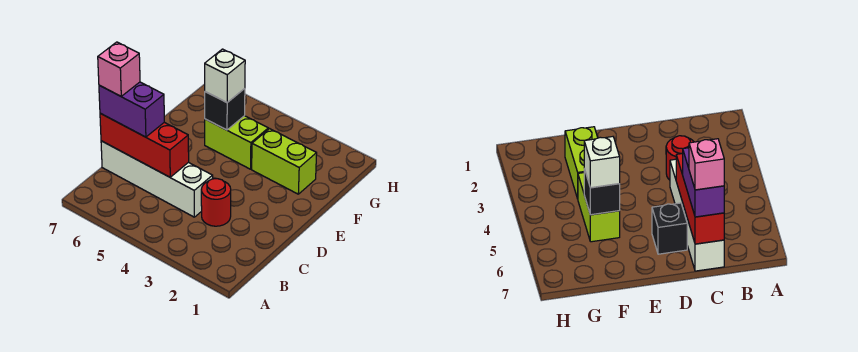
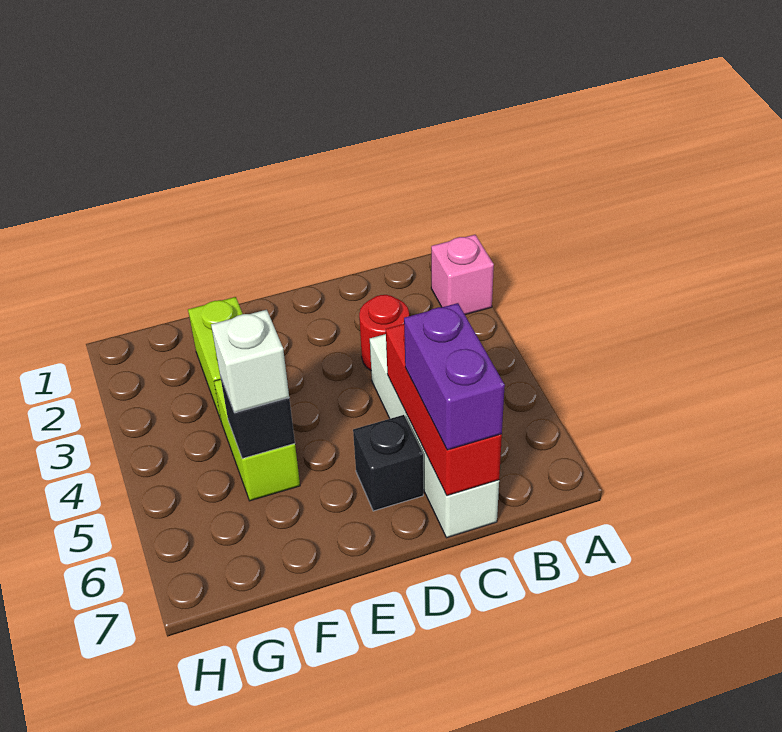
pink brick C7 level 4 -> pink brick A2 level 1

